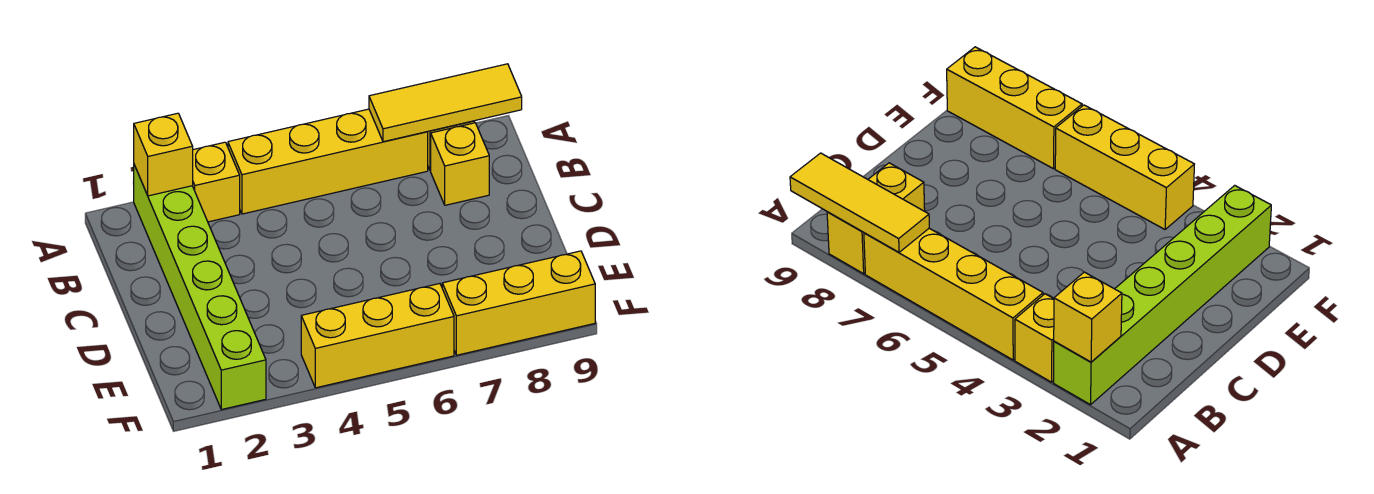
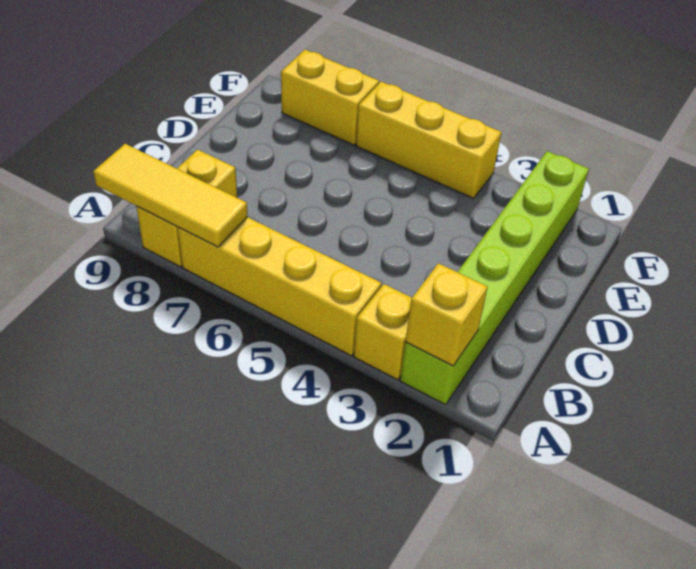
yellow brick F7:F9 level 1 -> yellow brick F7:F8 level 1

